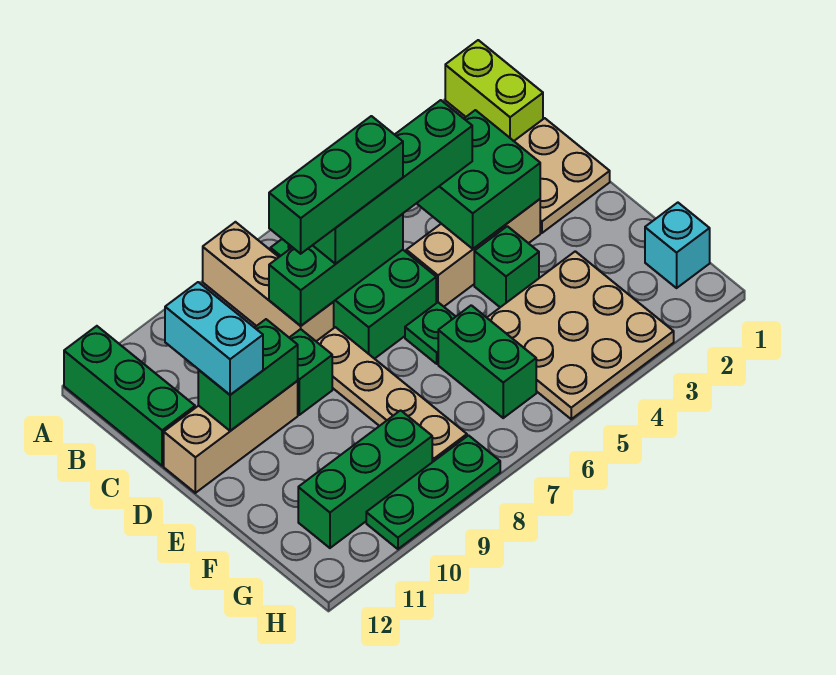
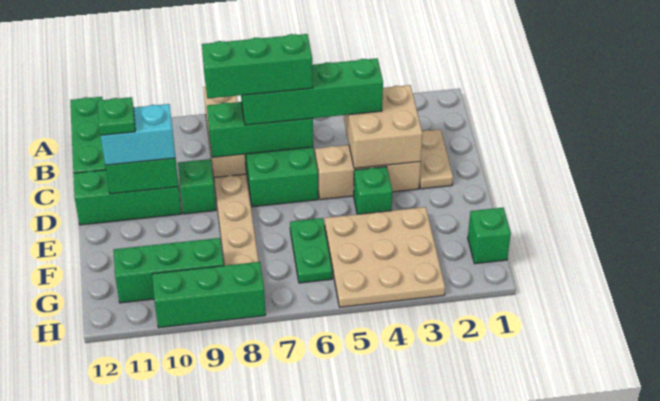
lime brick A1:B1 level 1 -> none
tan plate C1:D2 level 1 -> tan plate C2:D2 level 1
green brick C3:D4 level 2 -> tan brick C3:D4 level 2
cyan brick C11:D11 level 3 -> cyan brick D10:D11 level 3
tan brick D10:D12 level 1 -> green brick D10:D12 level 1
green plate E6 level 1 -> green plate D11 level 4
green brick F6:G6 level 1 -> green plate F6:G6 level 1
cyan brick G1 level 1 -> green brick G1 level 1
green plate H8:H10 level 1 -> green brick H8:H10 level 1

